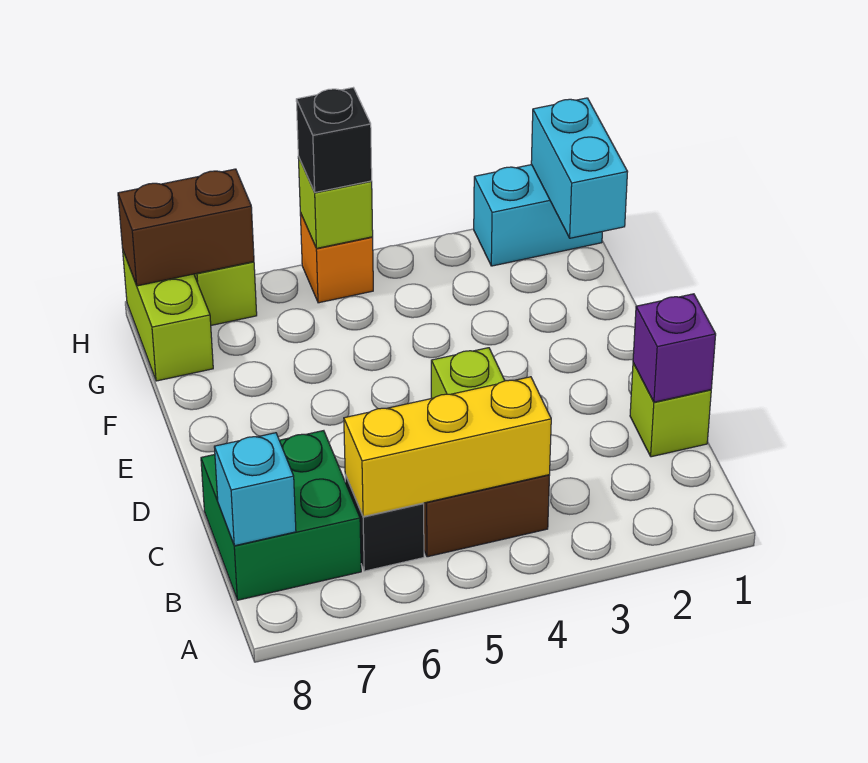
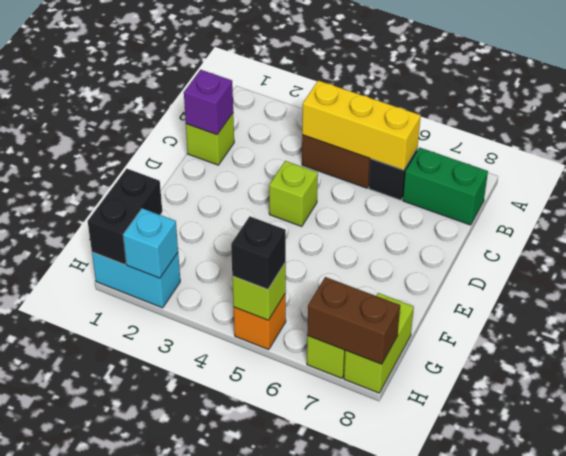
green brick B7:C8 level 1 -> green brick B7:B8 level 1
cyan brick B8 level 2 -> cyan brick H2 level 2
cyan brick G1:H1 level 2 -> black brick G1:H1 level 2

